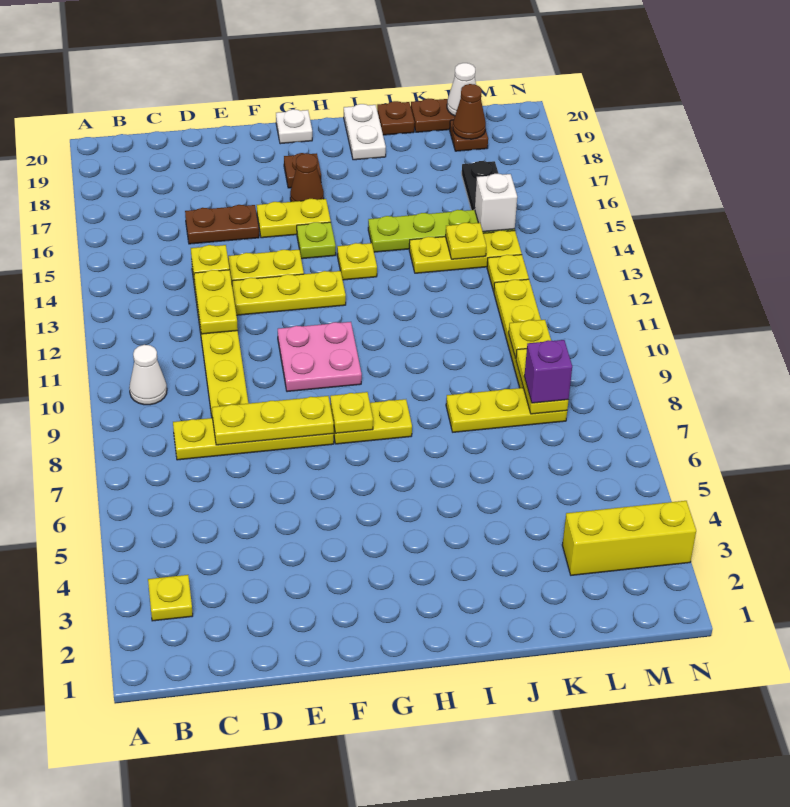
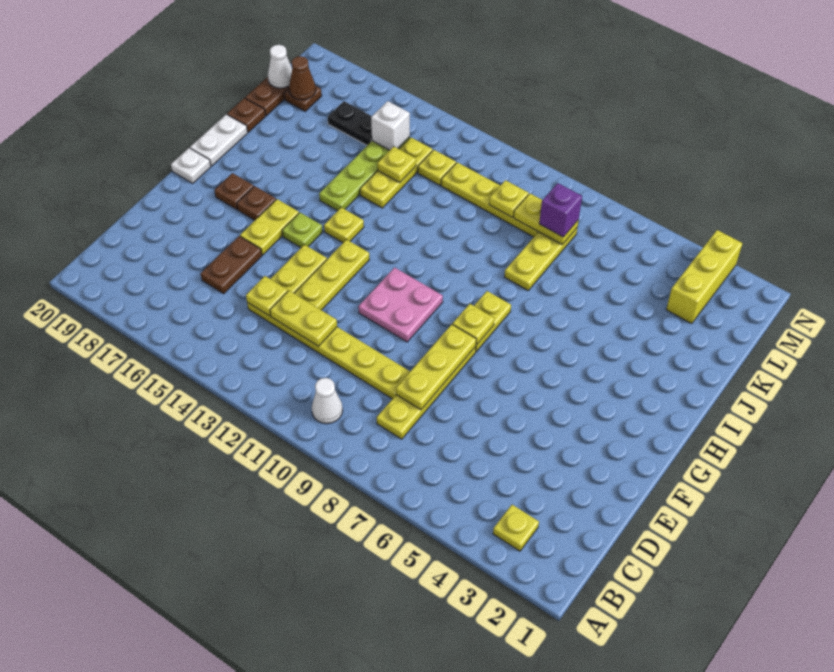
brown cone G17 level 1 -> brown plate G17 level 1
white plate I19:I20 level 1 -> white plate H20:I20 level 1

